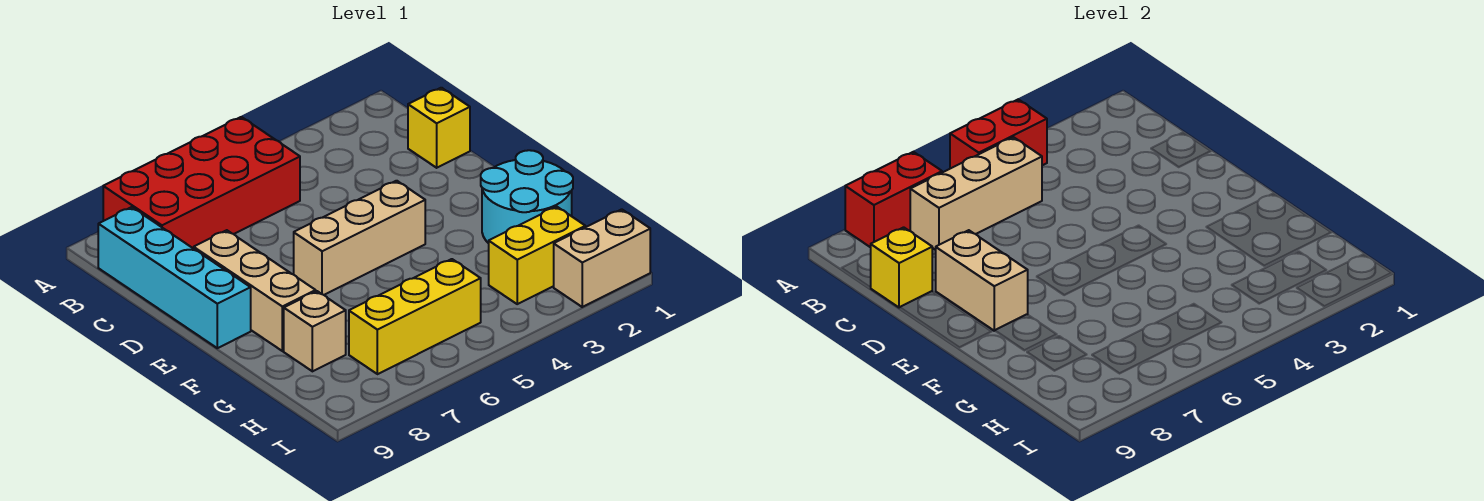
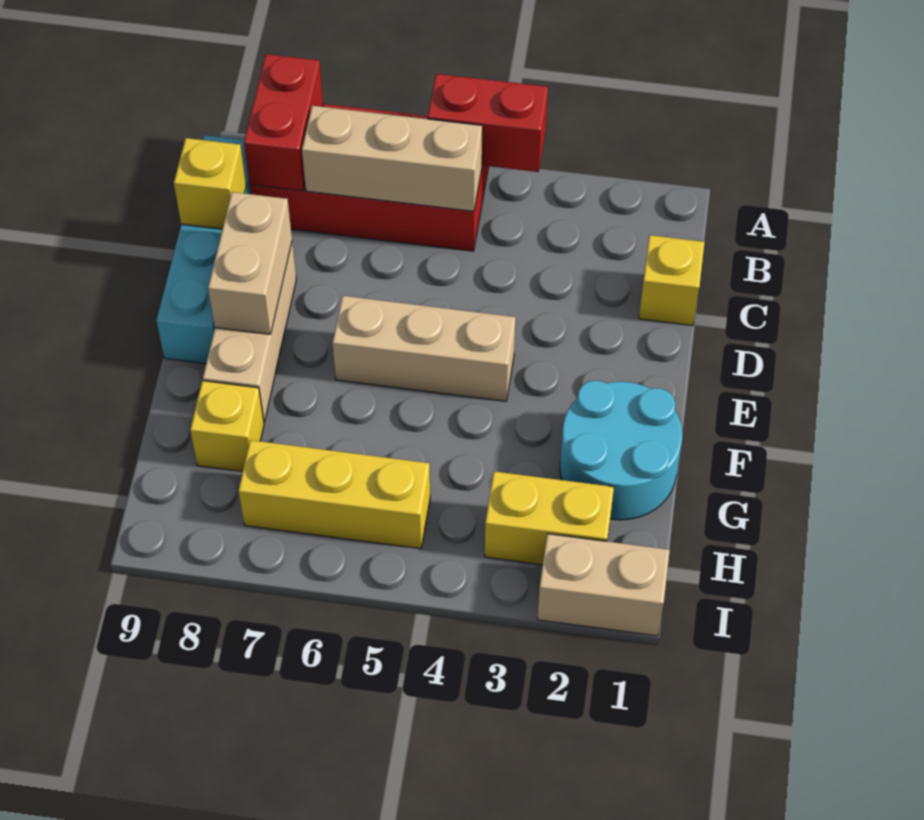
red brick A7:A8 level 2 -> red brick A8:B8 level 2
tan brick G8 level 1 -> yellow brick G8 level 1

